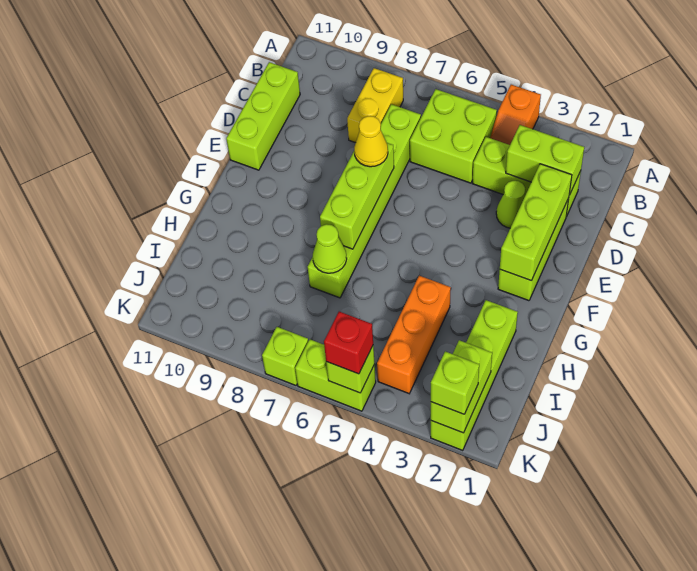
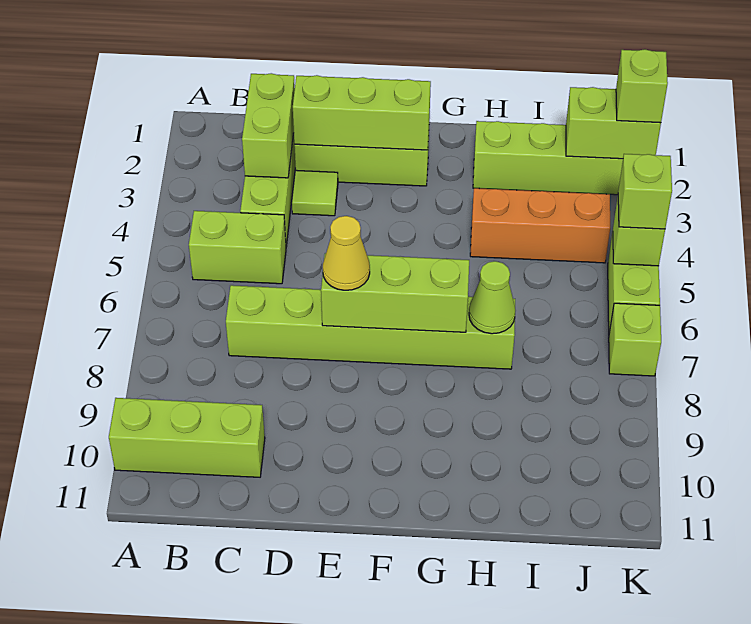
orange slope A4:B4 level 1 top A -> none
lime brick B5:C6 level 1 -> lime brick B5:C5 level 1
yellow brick B8:C8 level 1 -> none
lime brick C11:E11 level 1 -> lime brick A10:C10 level 1
lime cone D3 level 1 -> lime tile D3 level 1
red brick K5 level 3 -> lime brick K5 level 3

